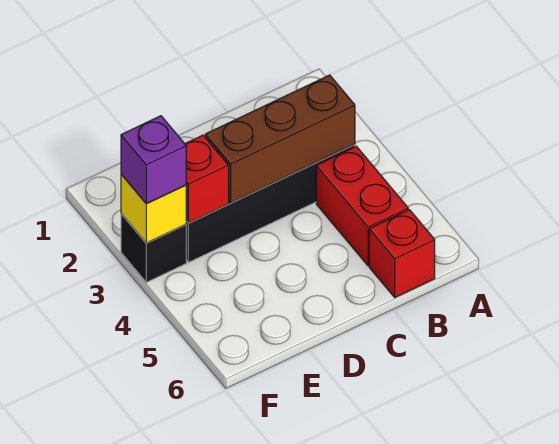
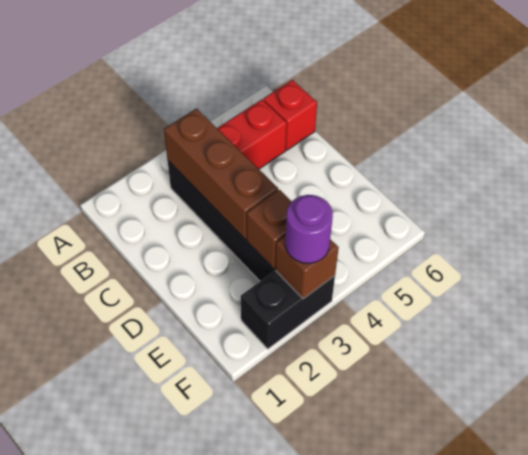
red brick E3 level 2 -> brown brick E3 level 2
black brick F3 level 1 -> black brick F2:F3 level 1
yellow brick F3 level 2 -> brown brick F3 level 2
purple brick F3 level 3 -> purple round brick F3 level 3

